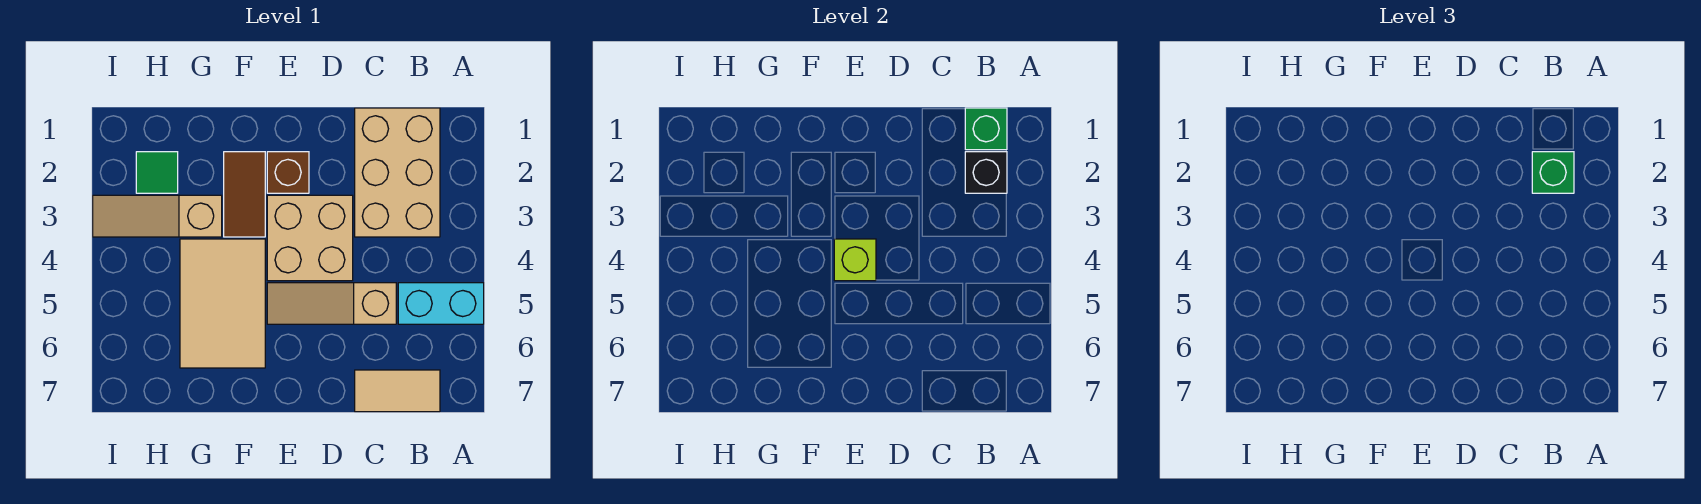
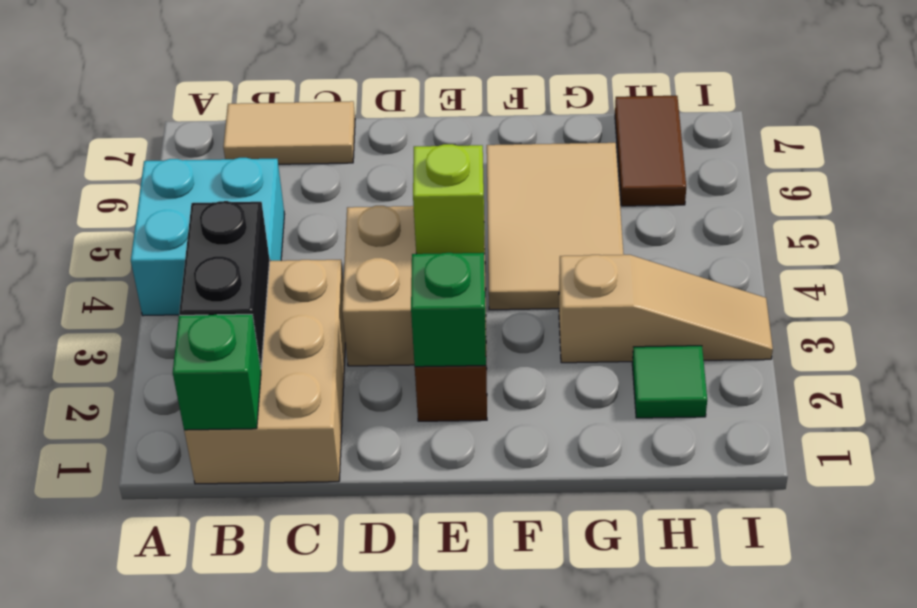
cyan brick A5:B5 level 1 -> cyan brick A4:B5 level 1
black brick B2 level 2 -> black brick B2:B3 level 2
green brick B2 level 3 -> green brick E2 level 2
tan slope C5:E5 level 1 top C -> none
brown tile F2:F3 level 1 -> brown tile H6:H7 level 1

